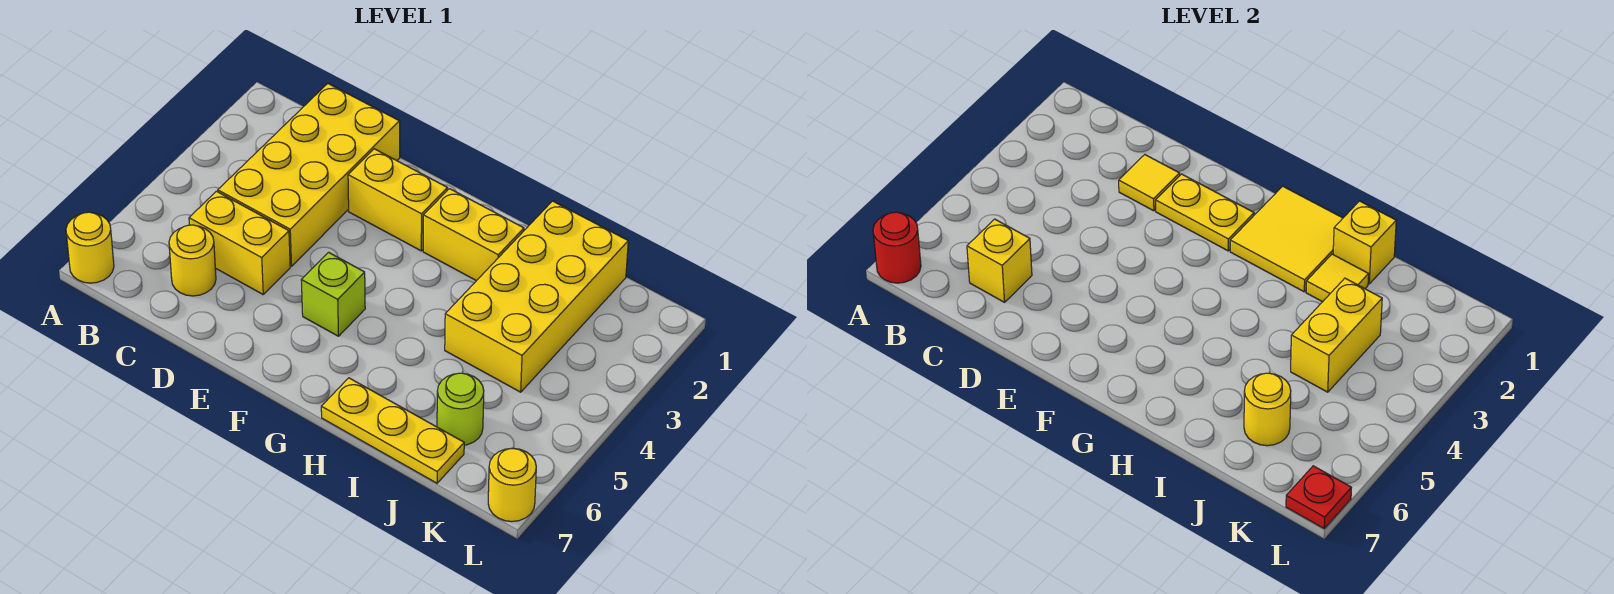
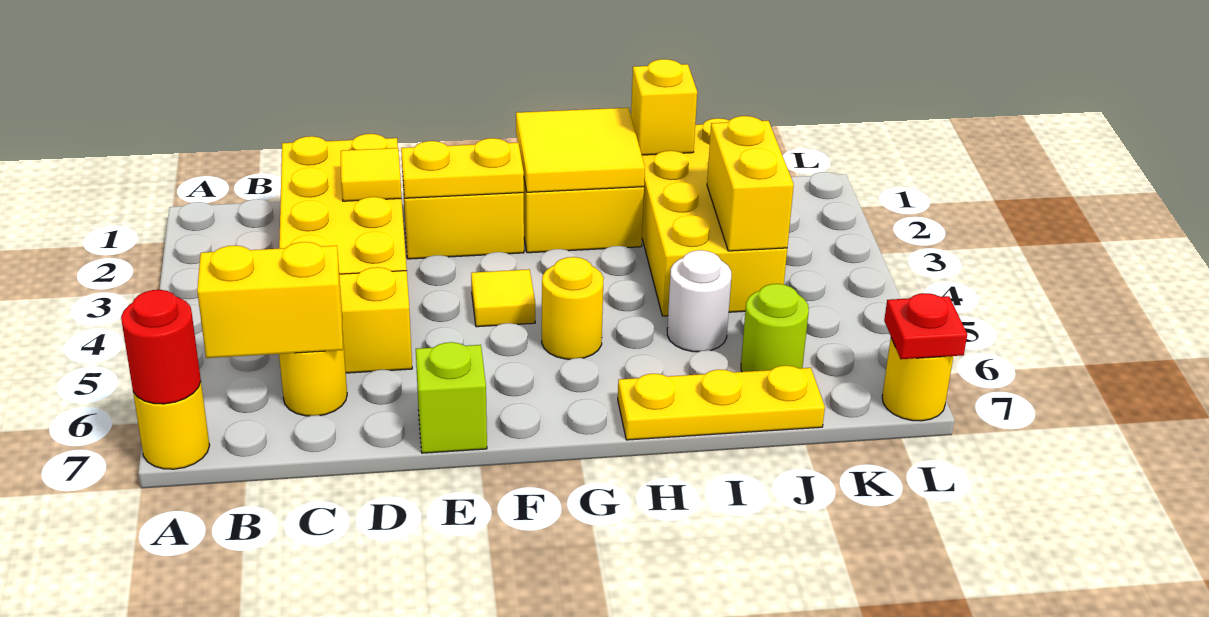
yellow brick C6 level 2 -> yellow brick B6:C6 level 2
lime brick F5 level 1 -> lime brick E7 level 1
yellow tile I2 level 2 -> yellow tile F4 level 1
none -> white round brick I5 level 1
yellow round brick J6 level 2 -> yellow round brick G5 level 1

